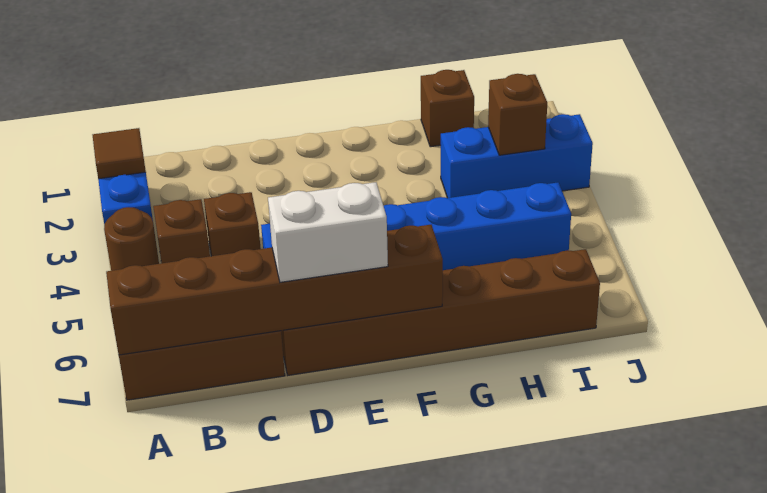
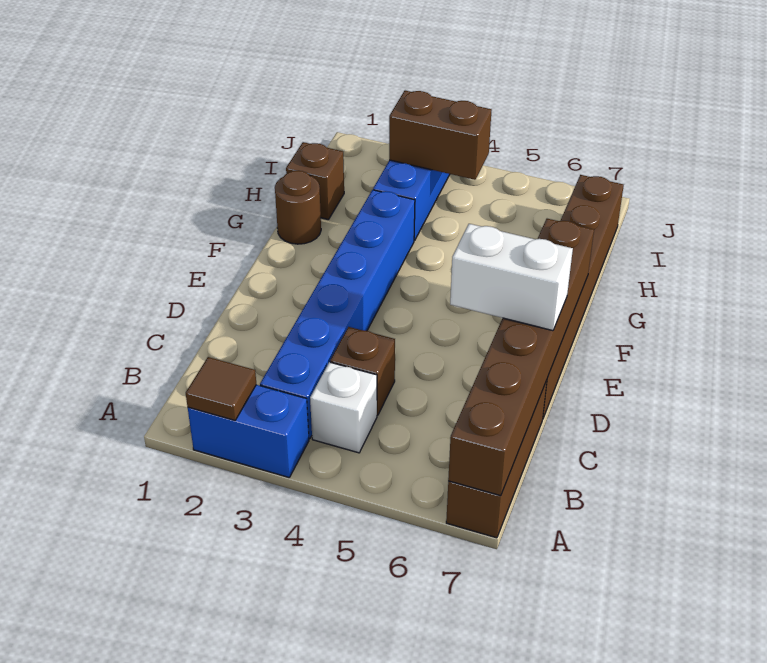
brown round brick A4 level 1 -> brown round brick G1 level 1
brown brick B4 level 1 -> white brick B4 level 1
blue brick D5:I5 level 1 -> blue brick B3:G3 level 1
white brick D7:E7 level 3 -> white brick D6:D7 level 3
brown brick I3 level 2 -> brown brick I3:I4 level 2

